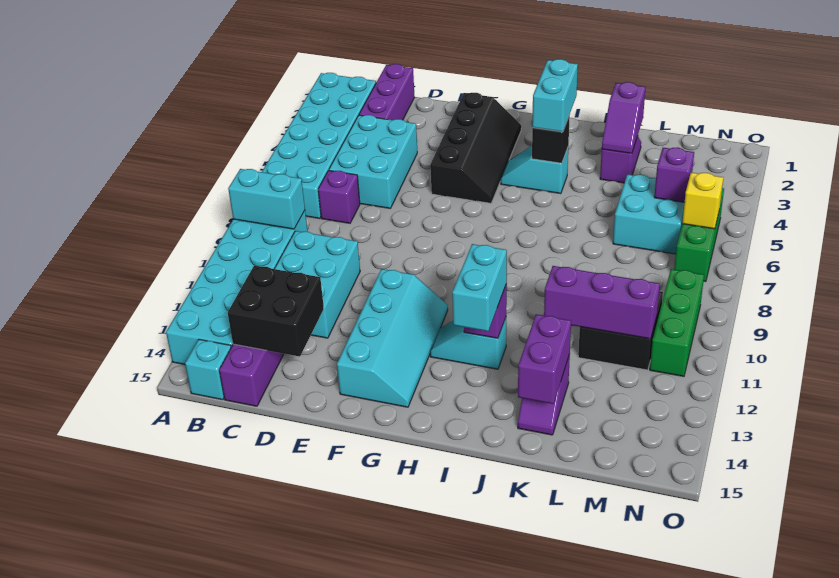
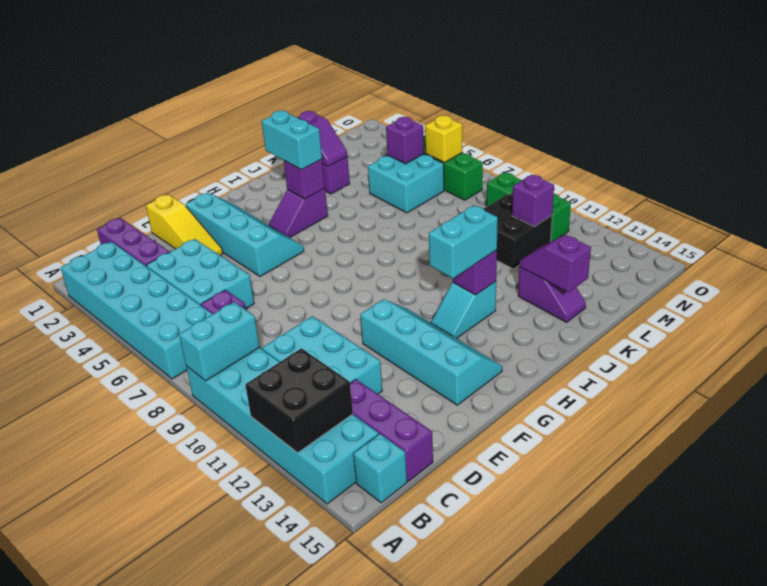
black brick C13:D14 level 2 -> black brick A12:B13 level 2
none -> yellow slope E1:E3 level 1 top 1
black slope F2:G5 level 1 top F -> cyan slope F2:G5 level 1 top F
cyan slope H4:I4 level 1 top I -> purple slope H4:I4 level 1 top I
black brick I4 level 2 -> purple brick I4 level 2
cyan brick I12:I13 level 3 -> cyan brick H12:I12 level 3
purple brick K11:M11 level 2 -> purple brick M11 level 2
purple brick K13:K14 level 2 -> purple slope K13:K14 level 2 top 14

